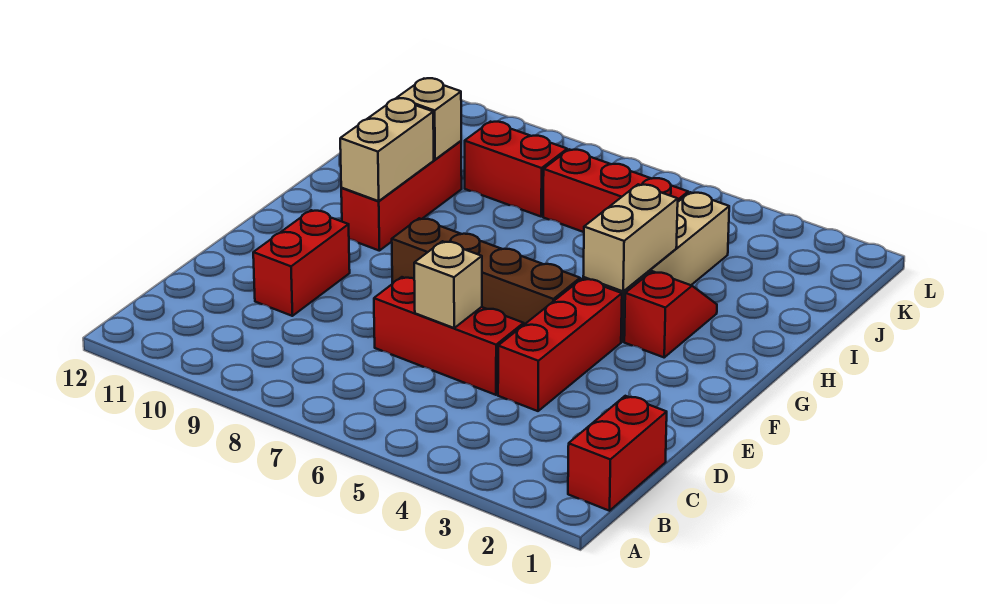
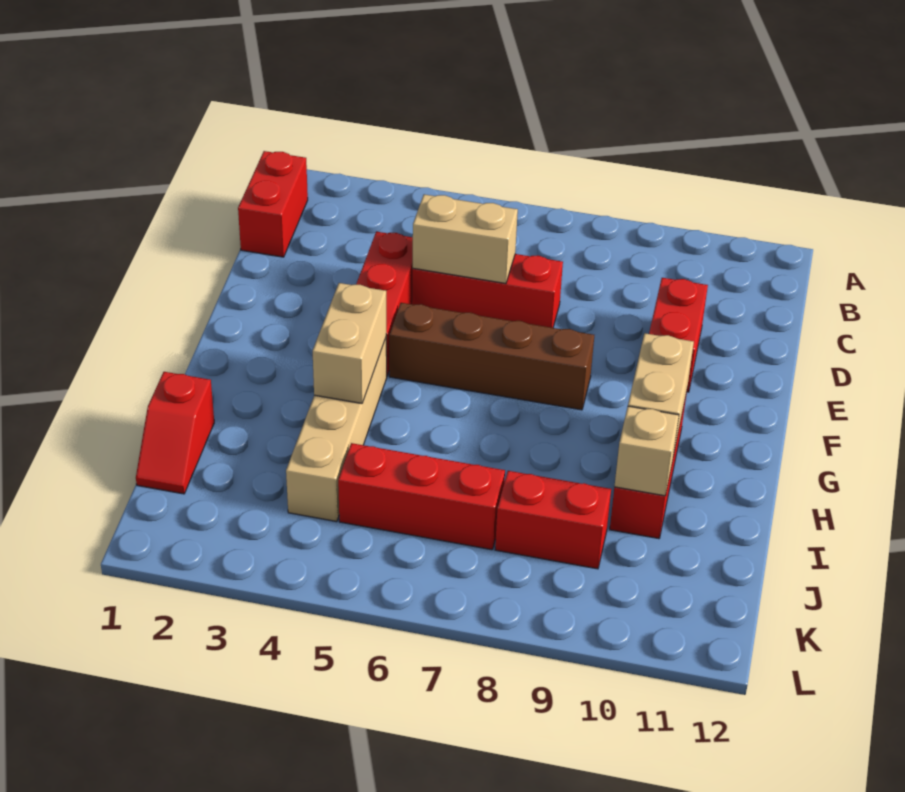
tan brick D6 level 2 -> tan brick D5:D6 level 2
red slope G3:H3 level 1 top G -> red slope I1:J1 level 1 top I

